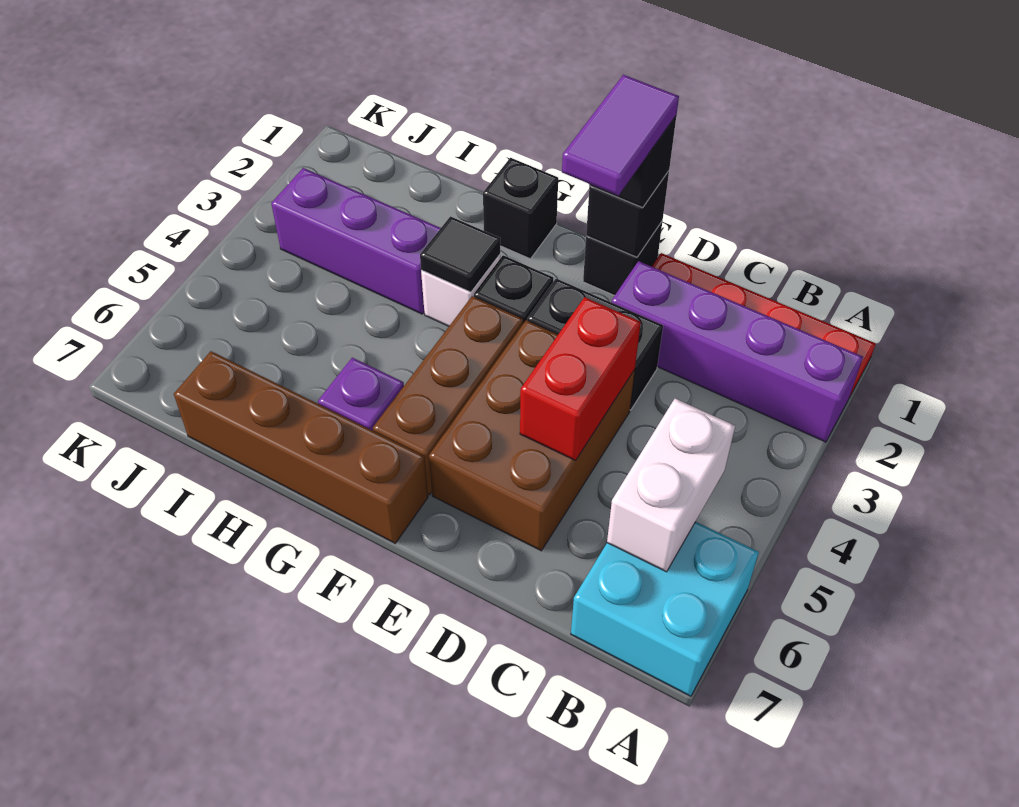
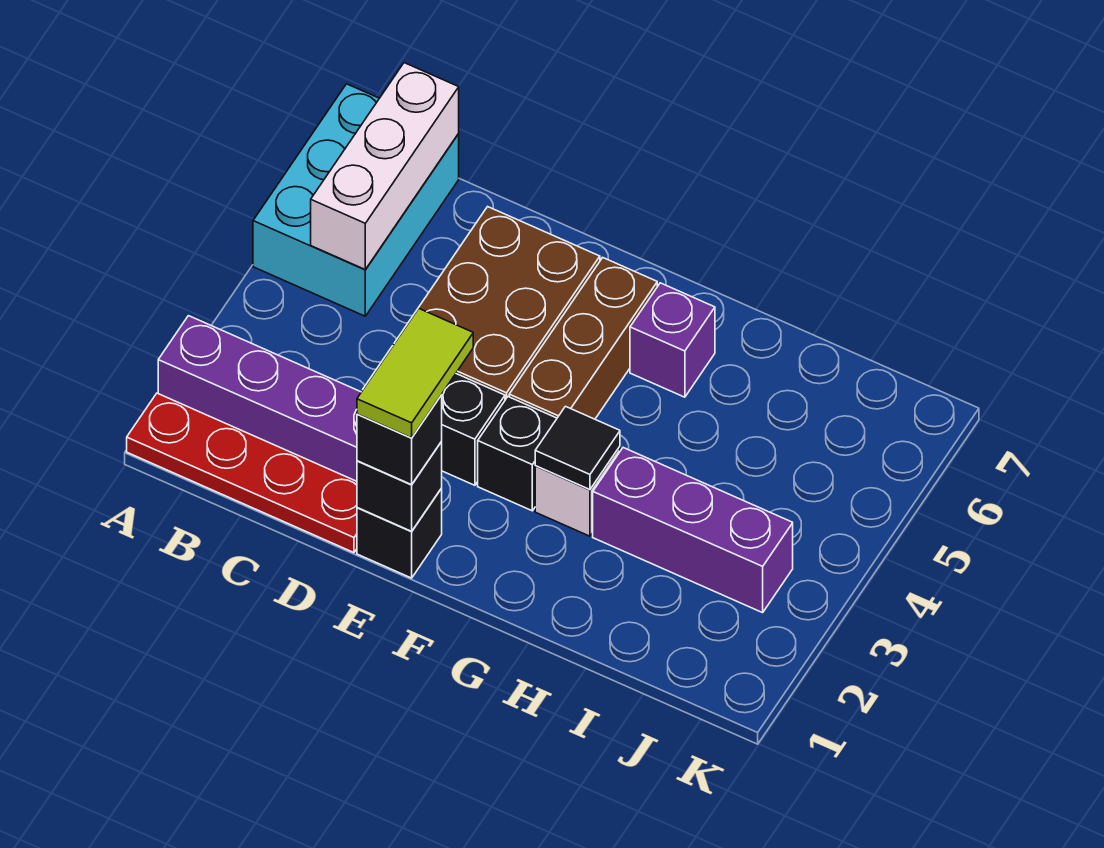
cyan brick A6:B7 level 1 -> cyan brick A5:B7 level 1
white brick B5:B6 level 2 -> white brick B5:B7 level 2
red brick D4:D5 level 2 -> none
purple tile E1:E2 level 4 -> lime tile E1:E2 level 4
brown brick F7:I7 level 1 -> none
black brick G1 level 1 -> none

